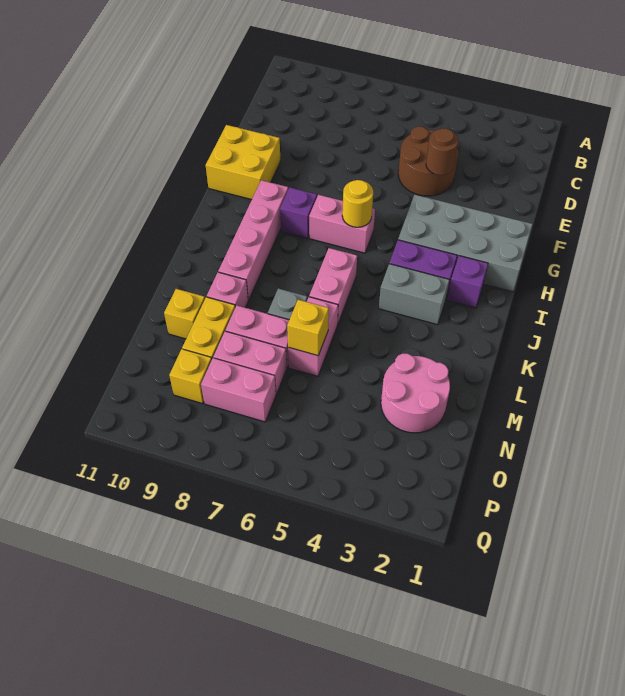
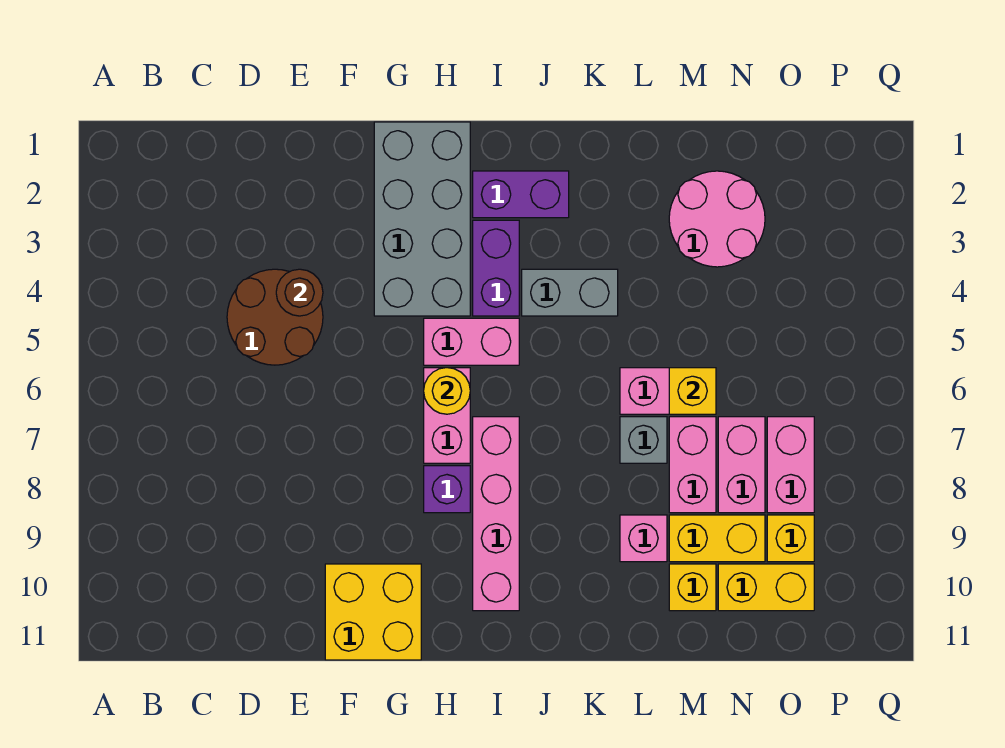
pink brick H9:K9 level 1 -> pink brick I7:I10 level 1
purple brick I2 level 1 -> purple brick I2:J2 level 1
grey brick J3:J4 level 1 -> grey brick J4:K4 level 1
pink brick J6:K6 level 1 -> pink brick H5:I5 level 1
none -> yellow brick N10:O10 level 1

